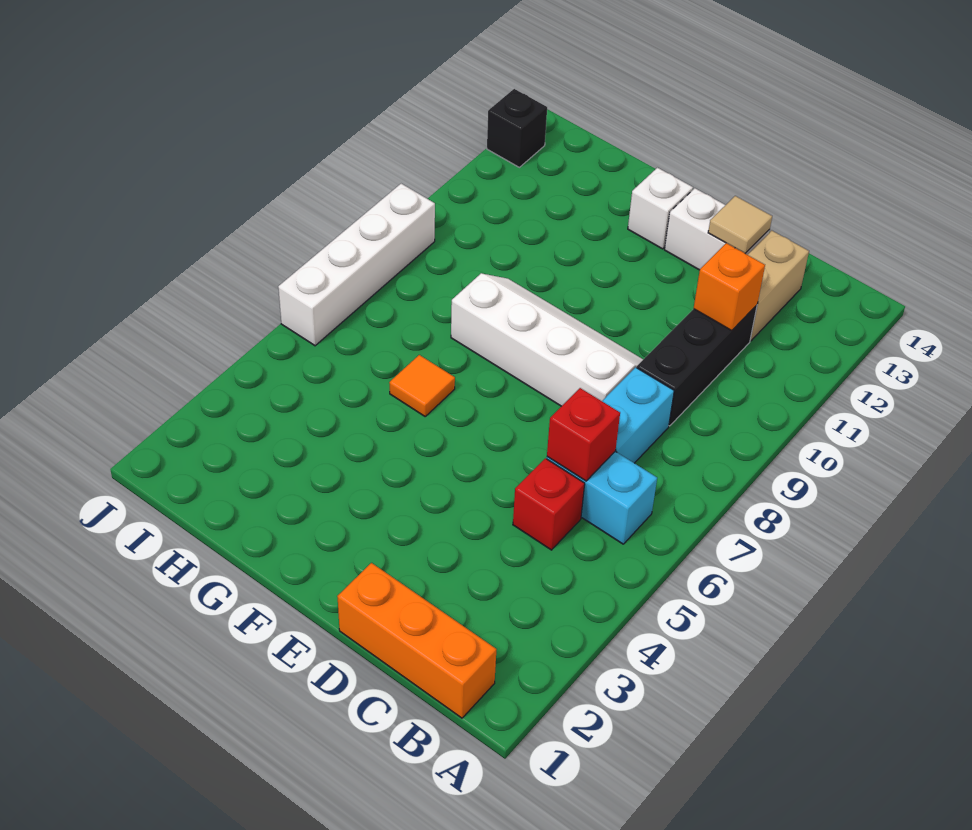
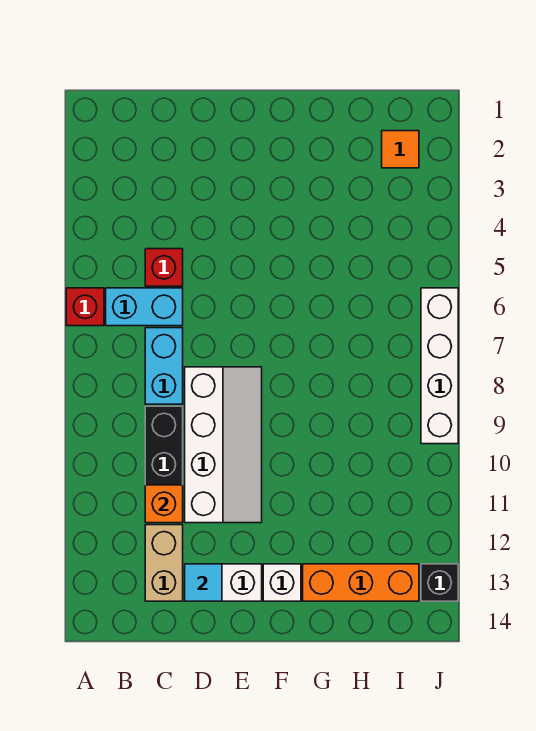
orange brick B1:D1 level 1 -> orange brick G13:I13 level 1
red brick C6 level 2 -> red brick A6 level 1
white slope D8:G9 level 1 top 8 -> white slope D8:E11 level 1 top D
tan tile D13 level 2 -> cyan tile D13 level 2
orange tile G6 level 1 -> orange tile I2 level 1

